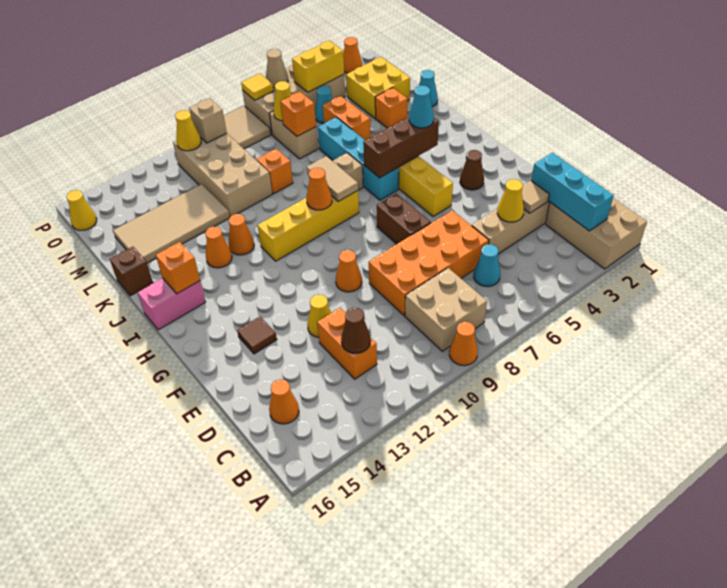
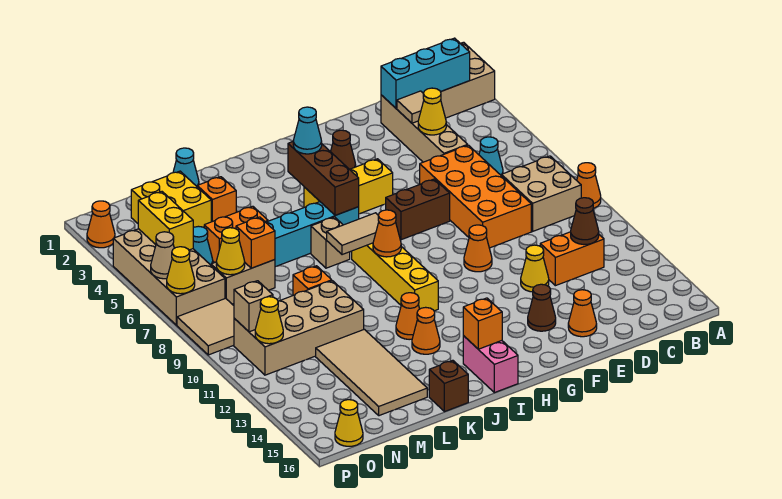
orange cone C15 level 1 -> orange cone E15 level 1
brown tile F14 level 1 -> brown cone F14 level 1
yellow tile P7 level 2 -> yellow cone P7 level 2

